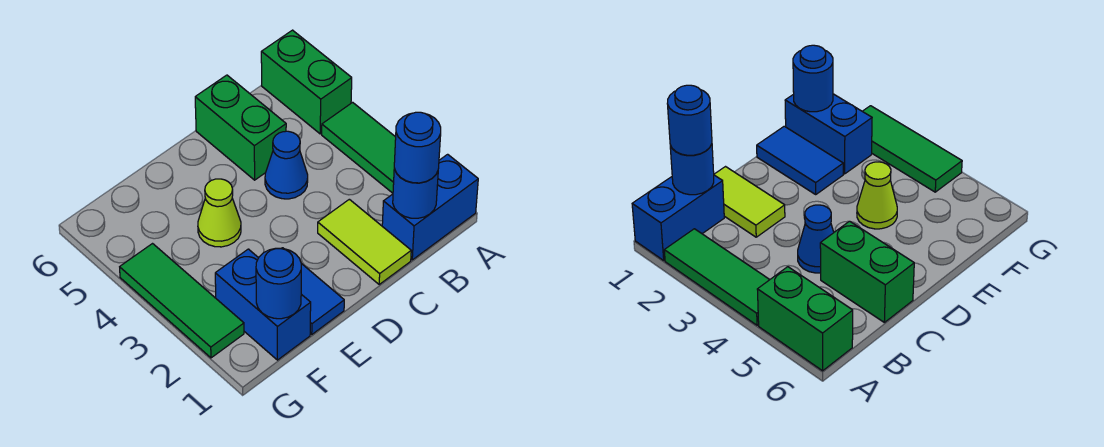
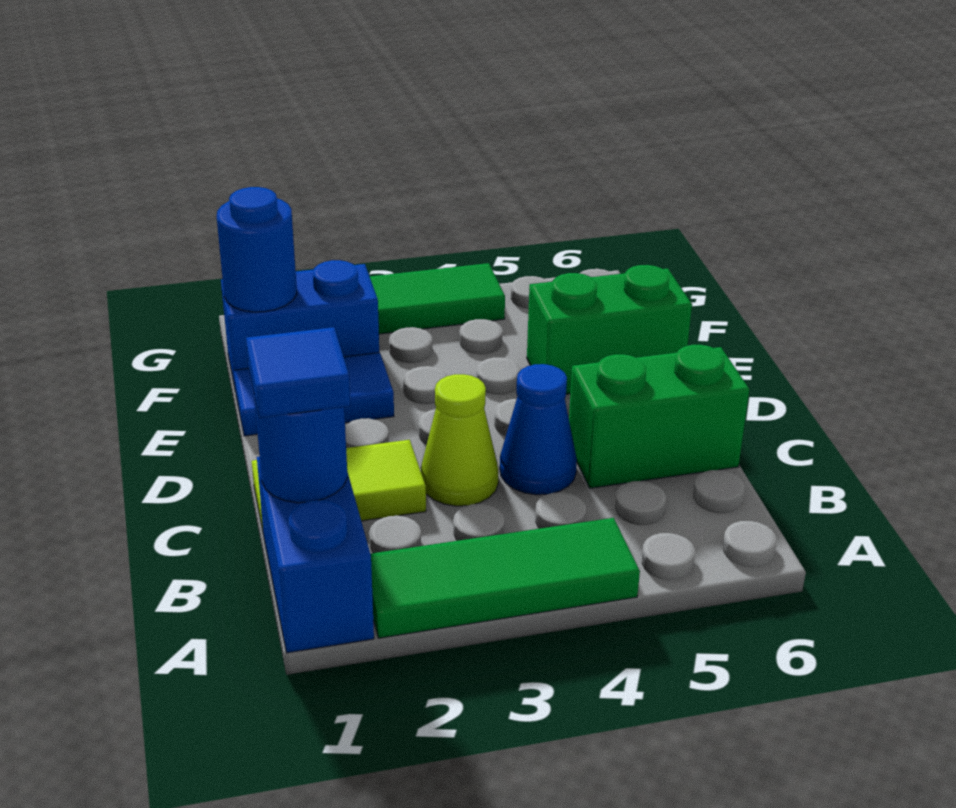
green brick A5:A6 level 1 -> green brick E5:E6 level 1
blue round brick B1 level 3 -> blue tile B1 level 3
lime cone E4 level 1 -> lime cone C3 level 1

